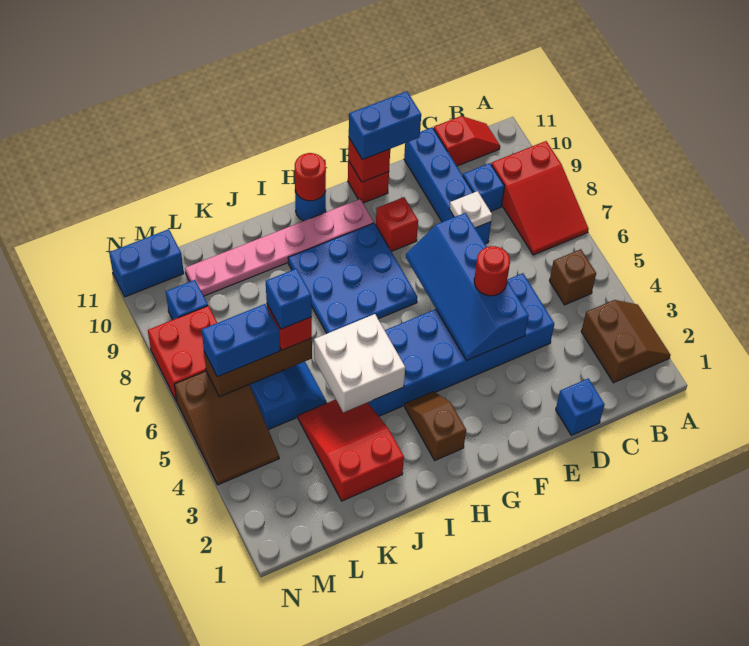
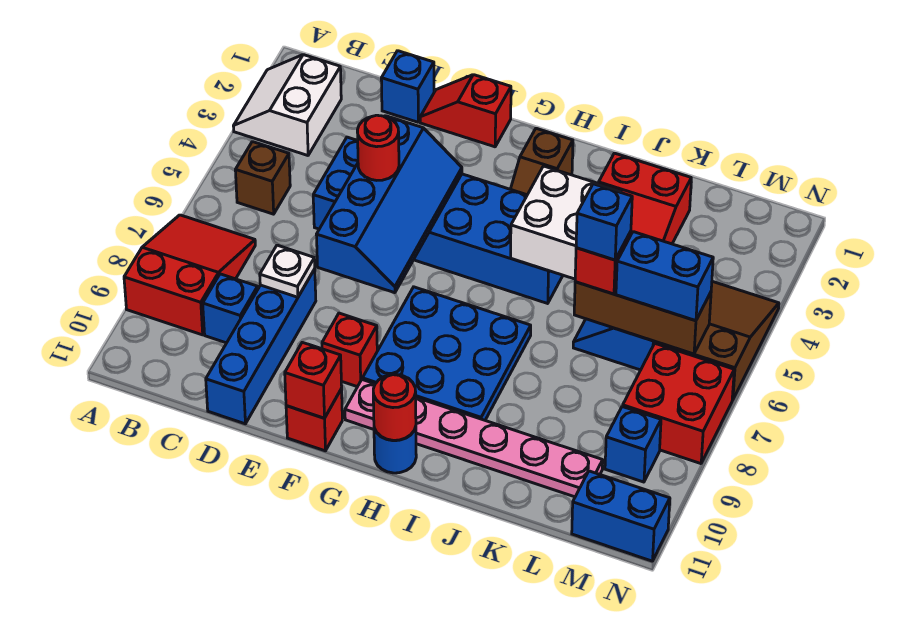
brown slope A2:B3 level 1 top B -> white slope A2:B3 level 1 top B
red slope B11:C11 level 1 top C -> red slope E1:F1 level 1 top F
blue brick E11:F11 level 3 -> none

